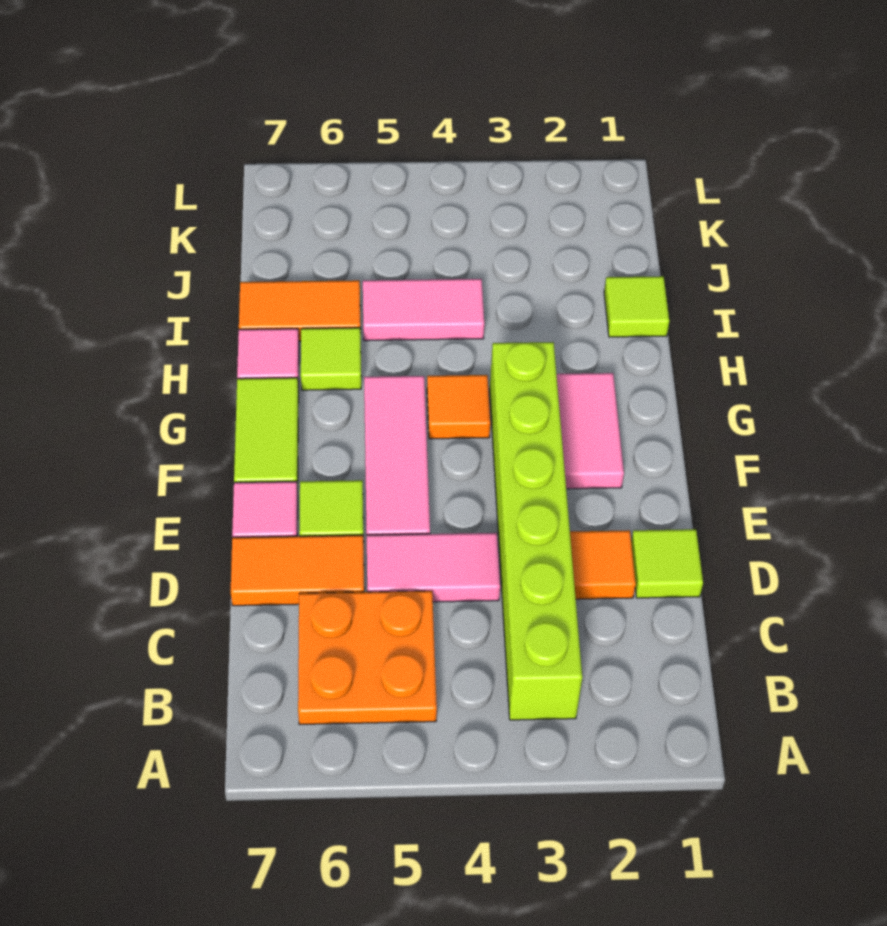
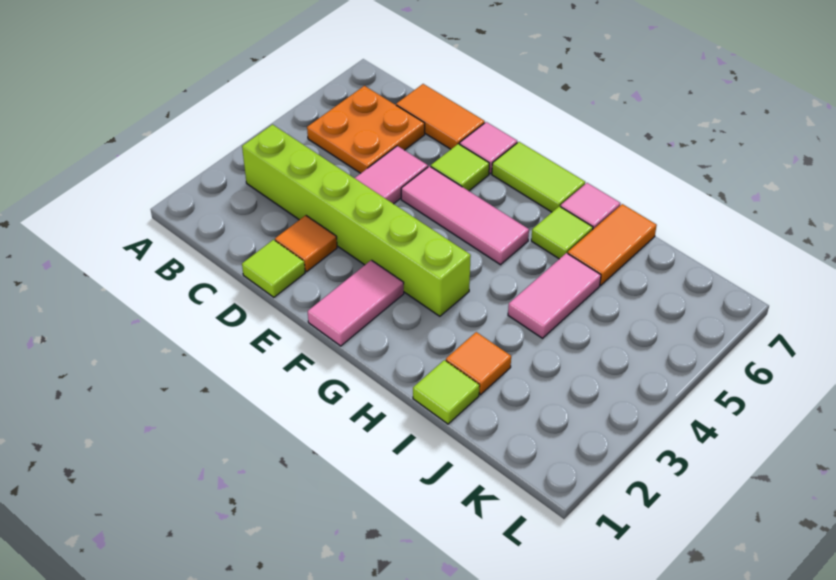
orange tile D6:D7 level 1 -> orange tile C7:D7 level 1
pink tile F2:G2 level 1 -> pink tile F1:F2 level 1
orange tile G4 level 1 -> orange tile I2 level 1

